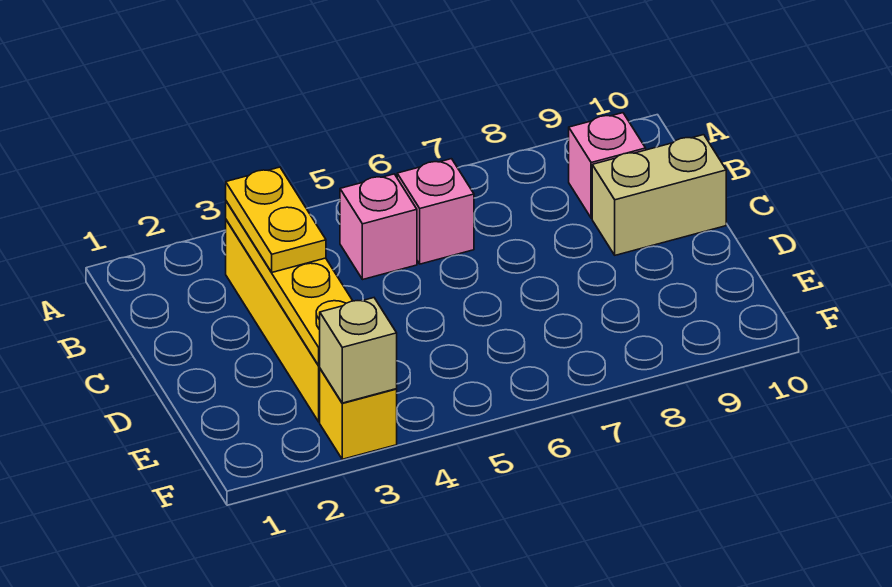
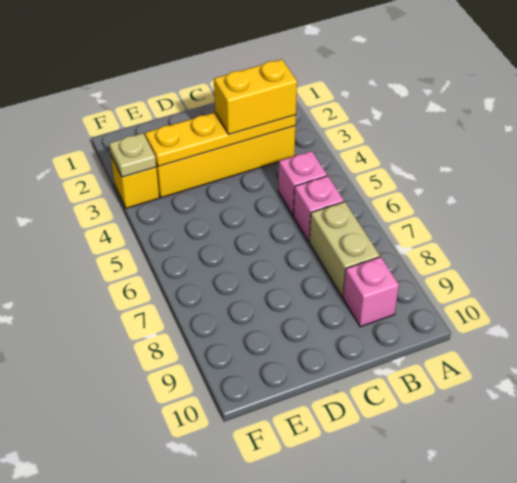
yellow plate B3:C3 level 3 -> yellow brick B3:C3 level 3
tan brick C9:C10 level 1 -> tan brick B7:B8 level 1
tan brick F3 level 2 -> tan plate F3 level 2

